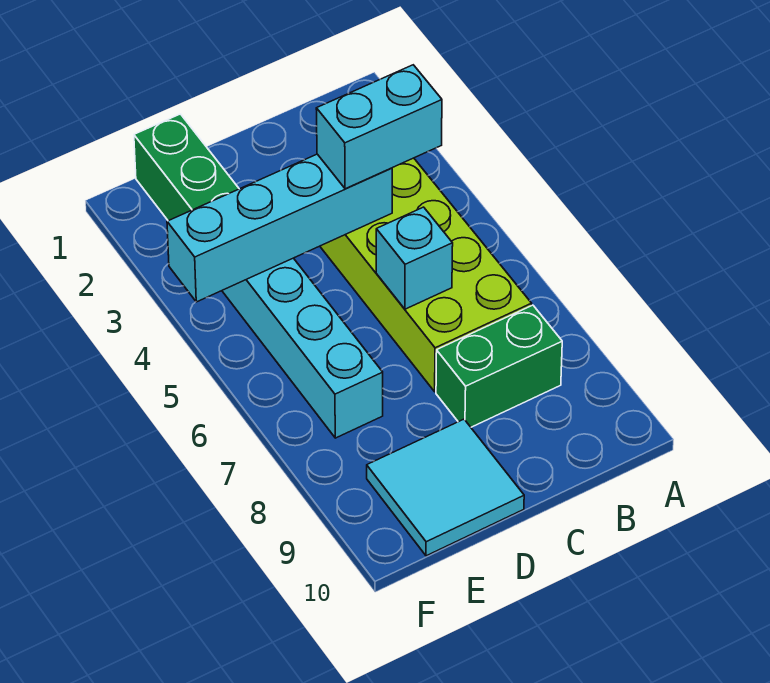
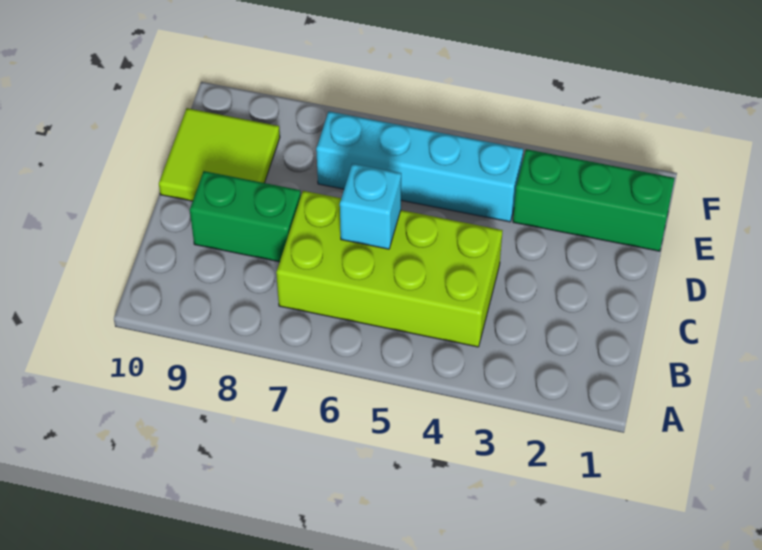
cyan brick B4:C4 level 3 -> none
green brick B8:C8 level 1 -> green brick C8:C9 level 1
cyan brick C4:F4 level 2 -> none
cyan tile D9:E10 level 1 -> lime tile D9:E10 level 1

